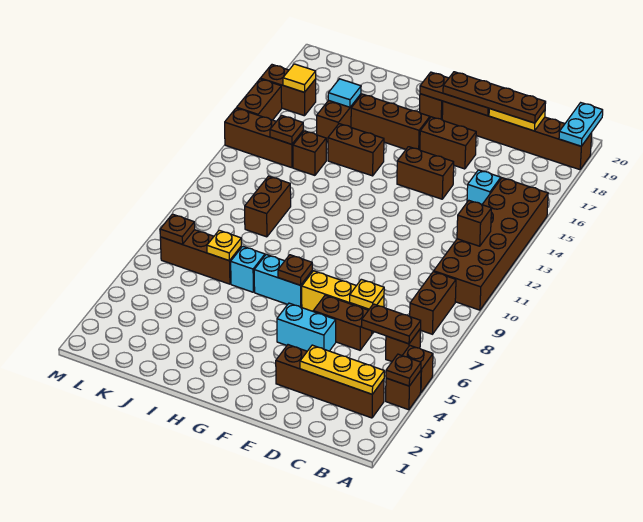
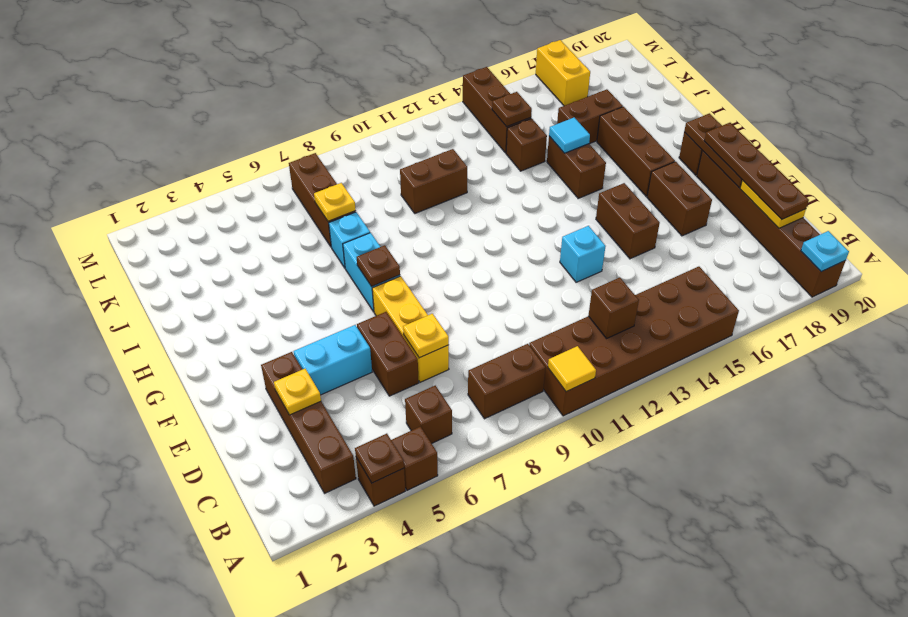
cyan plate A19:A20 level 2 -> cyan plate A19 level 2
yellow plate B3:D3 level 2 -> yellow plate D3 level 2
brown plate B6:C6 level 2 -> none
cyan brick C15 level 1 -> cyan brick E13 level 1
cyan brick E5:F5 level 1 -> cyan brick E4:E5 level 1
cyan tile J17 level 2 -> cyan tile I15 level 2
brown plate L7 level 2 -> none
brown brick L17:M17 level 1 -> yellow brick L17:M17 level 1
yellow tile L17 level 2 -> yellow tile A10 level 2
brown brick M15:M16 level 1 -> none

